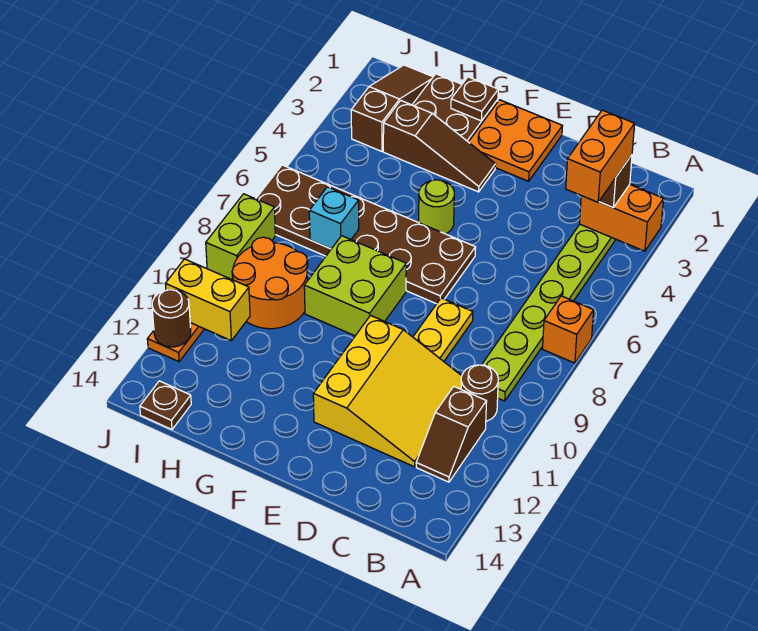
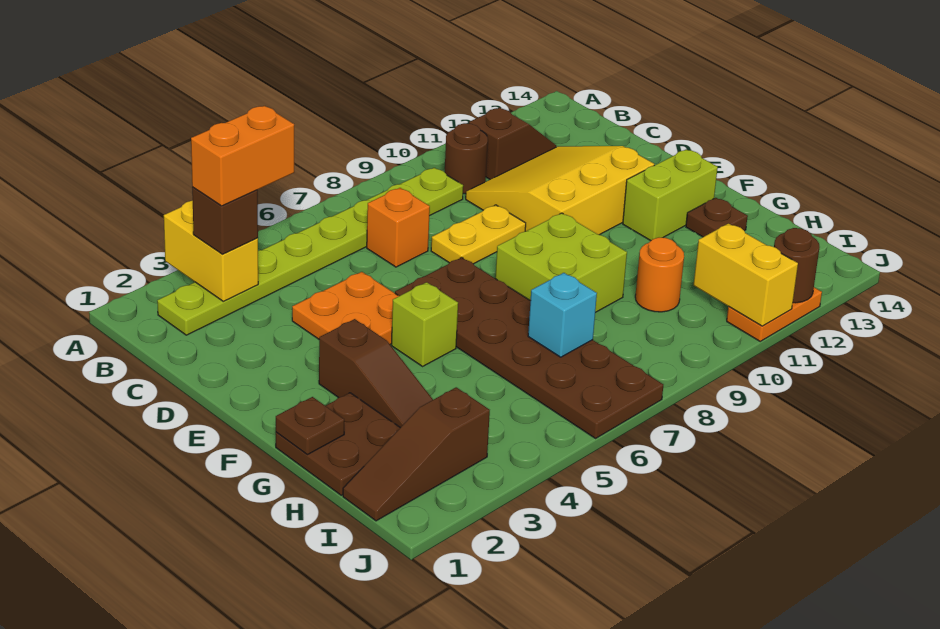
orange brick A3:B3 level 2 -> yellow brick A3:B3 level 2
orange brick A7 level 1 -> orange brick C7 level 1
orange plate E1:F2 level 1 -> orange plate D4:E5 level 1
brown slope F3:H3 level 1 top H -> brown slope F3:H3 level 1 top F
lime round brick F5 level 1 -> lime brick F5 level 1
orange round brick H9:I10 level 1 -> orange round brick H10 level 1
brown plate I14 level 1 -> brown plate G13 level 1
lime brick J8:J9 level 1 -> lime brick F12:F13 level 1

